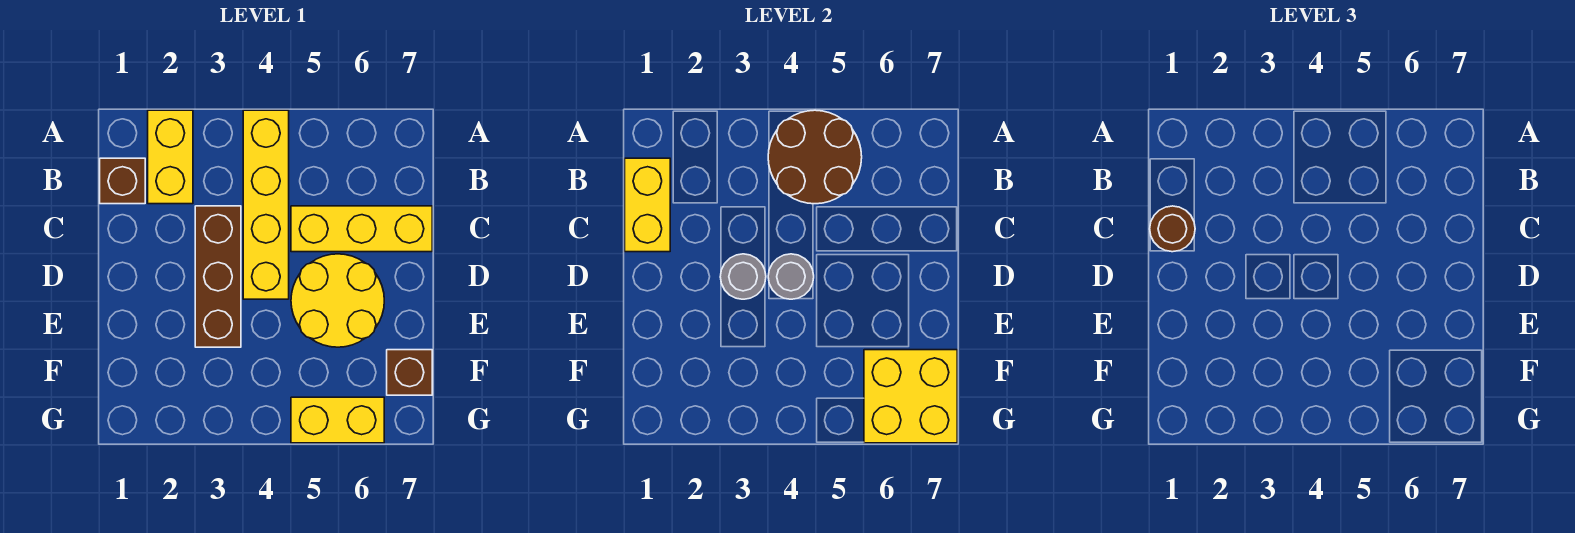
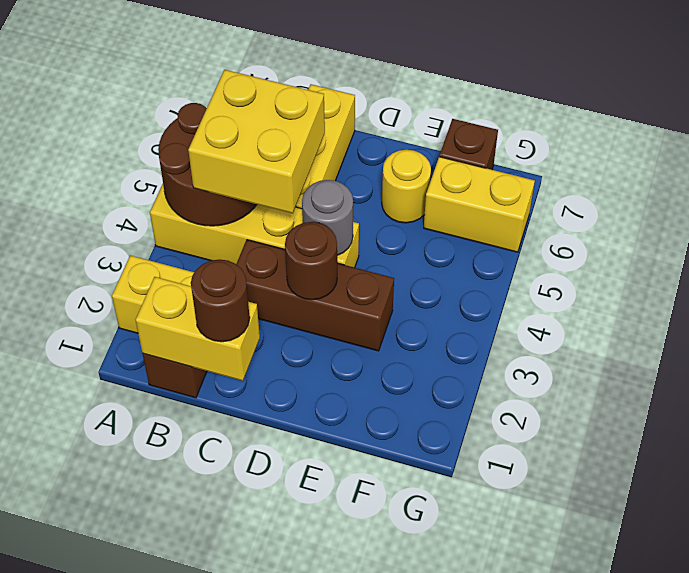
grey round brick D3 level 2 -> brown round brick D3 level 2
yellow round brick D5:E6 level 1 -> yellow round brick E6 level 1
yellow brick F6:G7 level 2 -> yellow brick B4:C5 level 3
yellow brick G5:G6 level 1 -> yellow brick F6:G6 level 1

